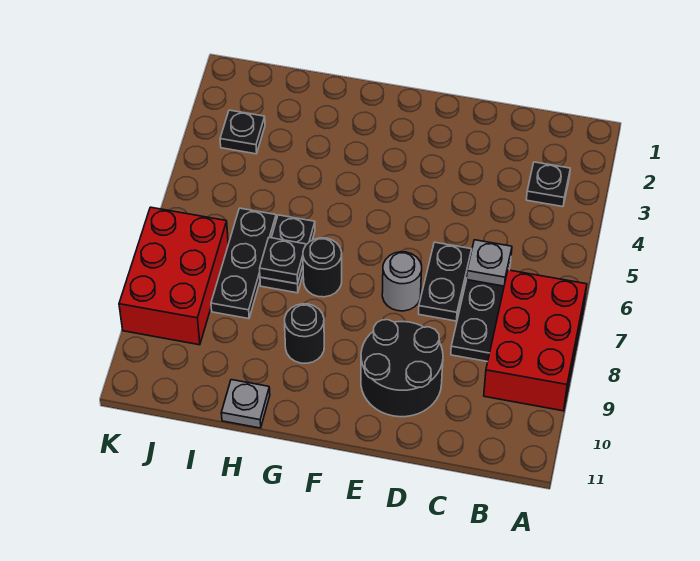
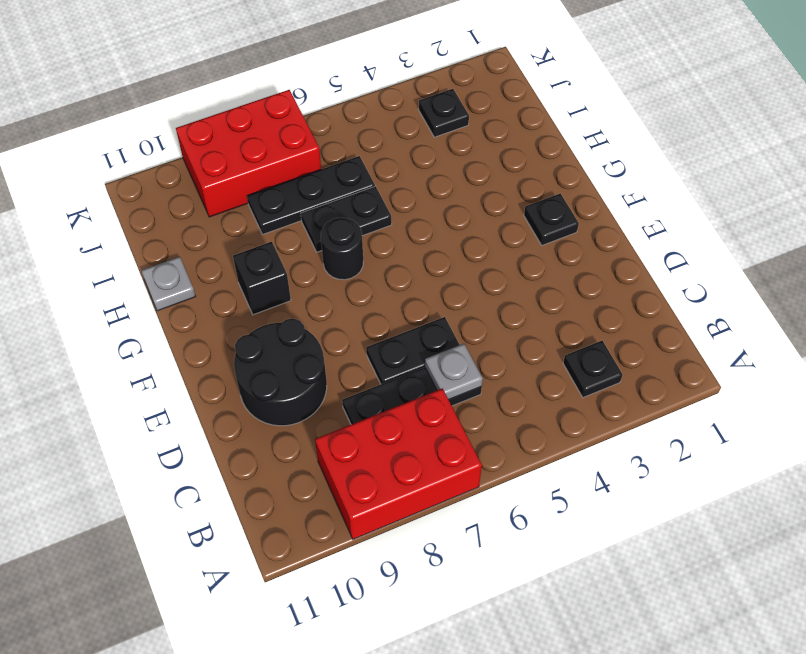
grey round brick E7 level 1 -> none
black round brick G9 level 1 -> black brick G9 level 1
black plate H7 level 2 -> black plate F2 level 1

